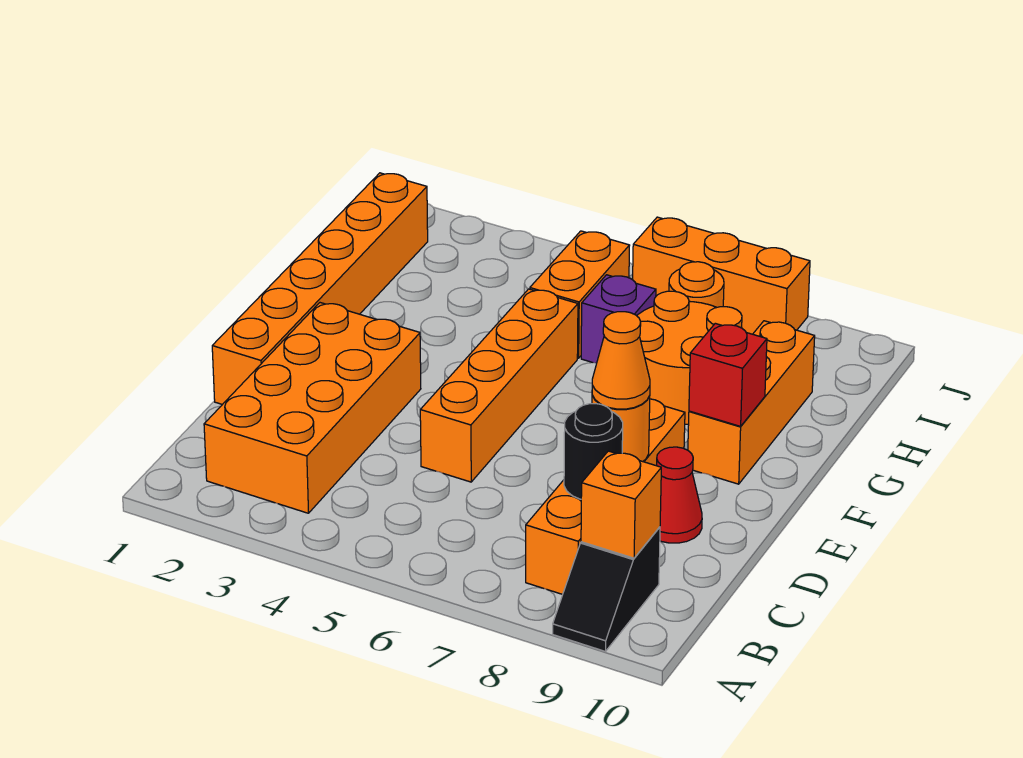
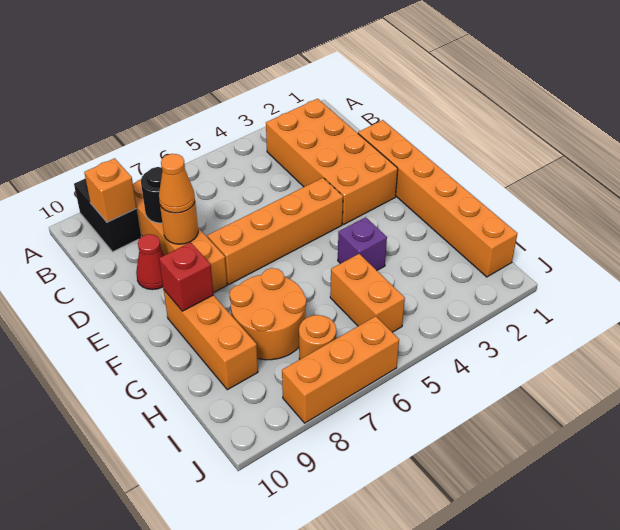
black slope A9:B9 level 1 top B -> black brick A9:B9 level 1
orange brick D5:G5 level 1 -> orange brick E4:E7 level 1
purple brick H6 level 1 -> purple brick G4 level 1

